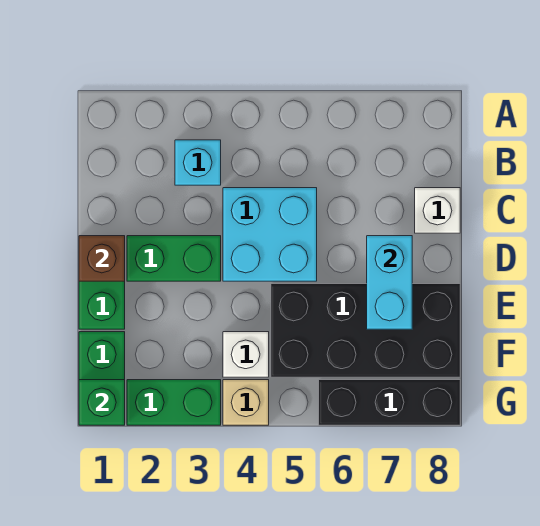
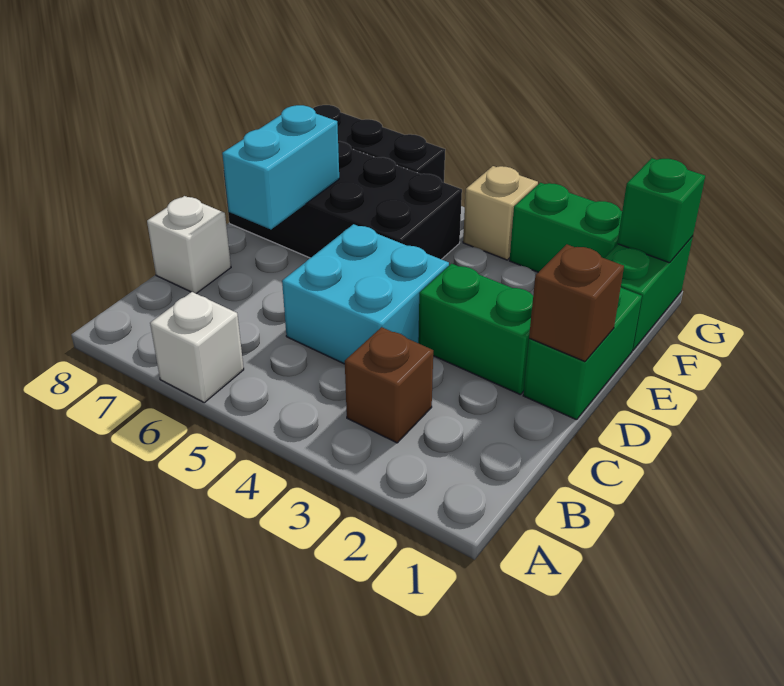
cyan brick B3 level 1 -> brown brick B3 level 1
white brick F4 level 1 -> white brick A6 level 1

